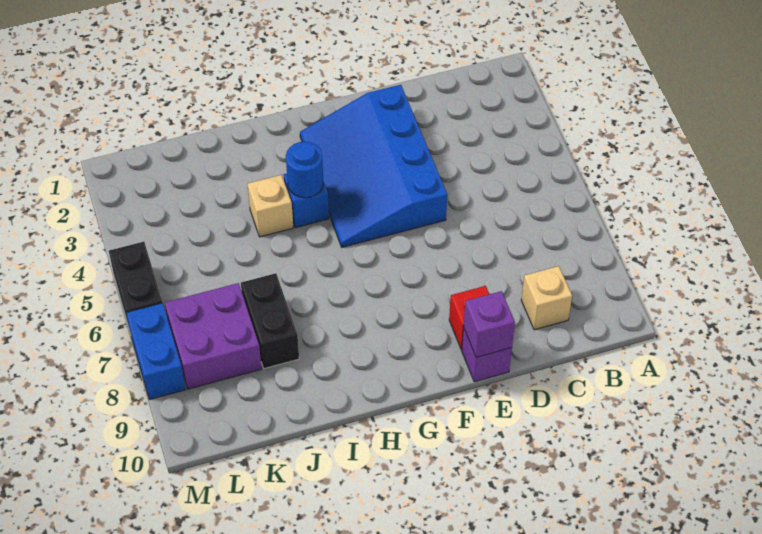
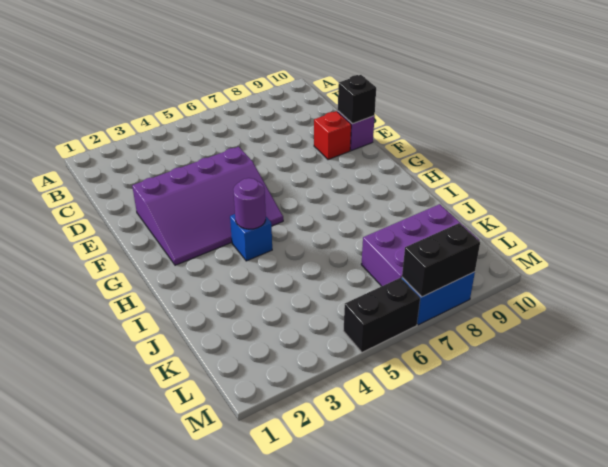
tan brick C9 level 1 -> none
blue slope E2:G5 level 1 top E -> purple slope E2:G5 level 1 top E
purple brick E10 level 2 -> black brick E10 level 2
blue round brick H4 level 2 -> purple round brick H4 level 2
tan brick I4 level 1 -> none
black brick J7:J8 level 1 -> black brick M7:M8 level 2
purple brick K7:L8 level 1 -> purple brick K7:L9 level 1

